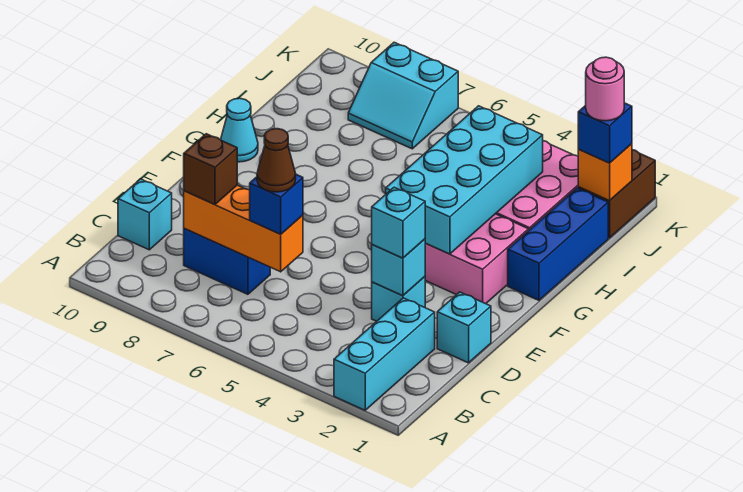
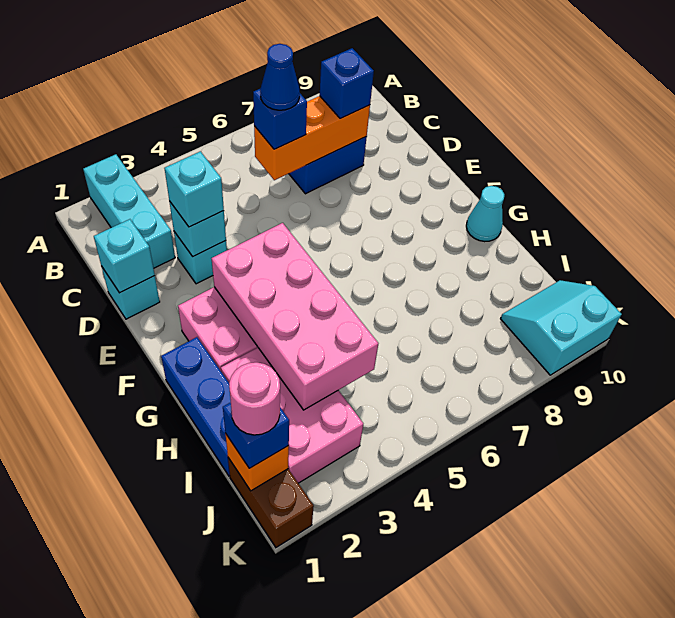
brown cone C6 level 4 -> blue cone C6 level 4
brown brick C8 level 3 -> blue brick C8 level 3
cyan brick C10 level 1 -> cyan brick D1 level 2
cyan brick F3:I4 level 2 -> pink brick F3:I4 level 2
cyan slope J7:K8 level 1 top K -> cyan slope J9:K10 level 1 top K

